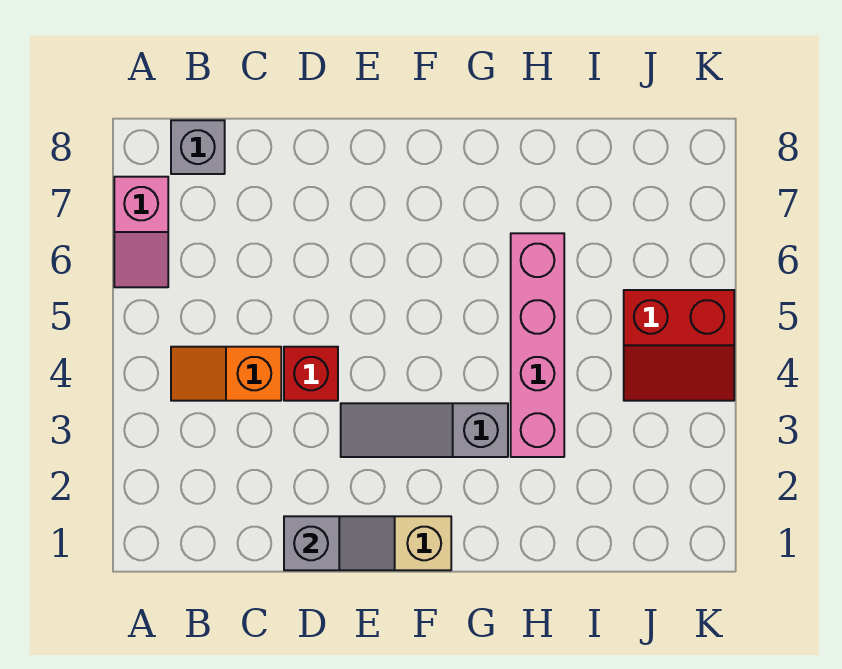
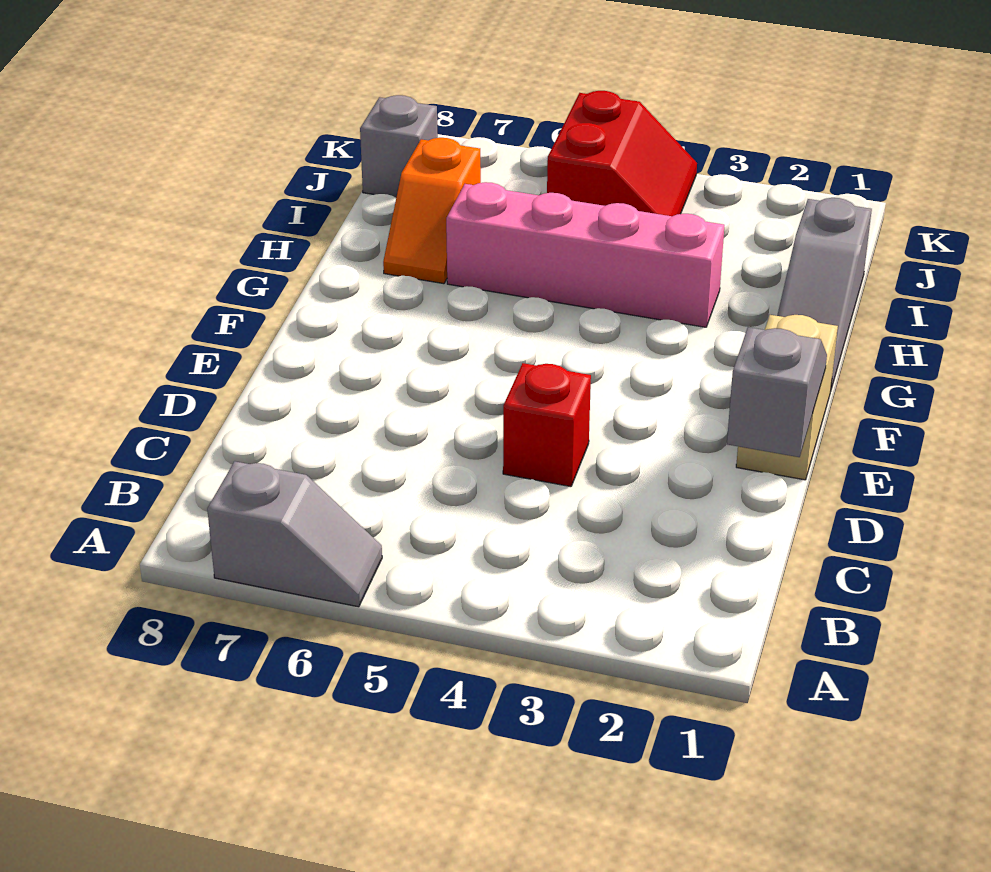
pink slope A6:A7 level 1 top 7 -> grey slope A6:A7 level 1 top 7
orange slope B4:C4 level 1 top C -> orange slope H7:I7 level 1 top I
grey brick B8 level 1 -> grey brick J8 level 1
grey slope E3:G3 level 1 top G -> grey slope G1:I1 level 1 top I

